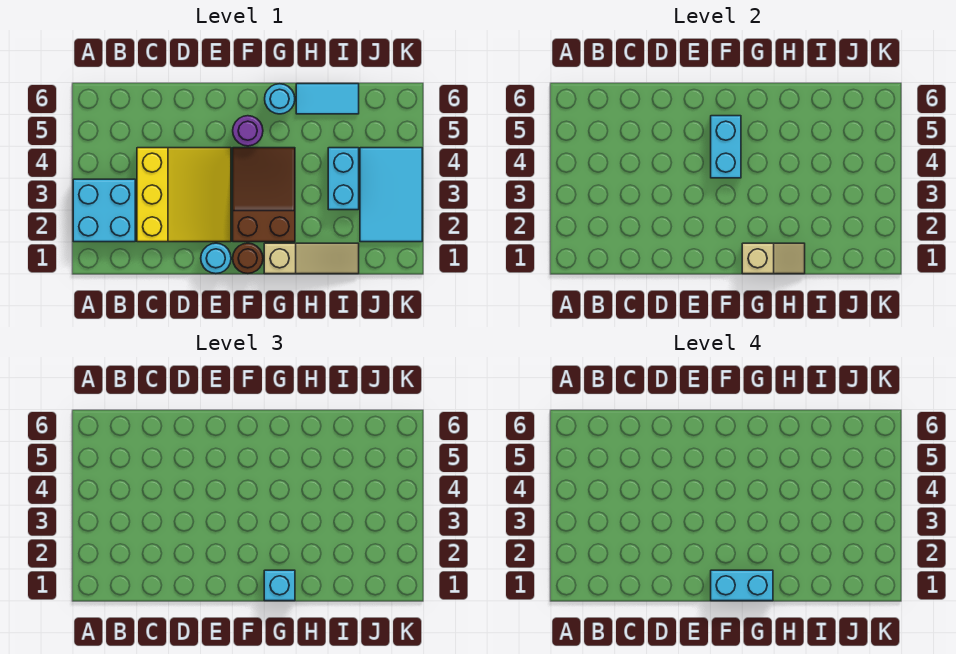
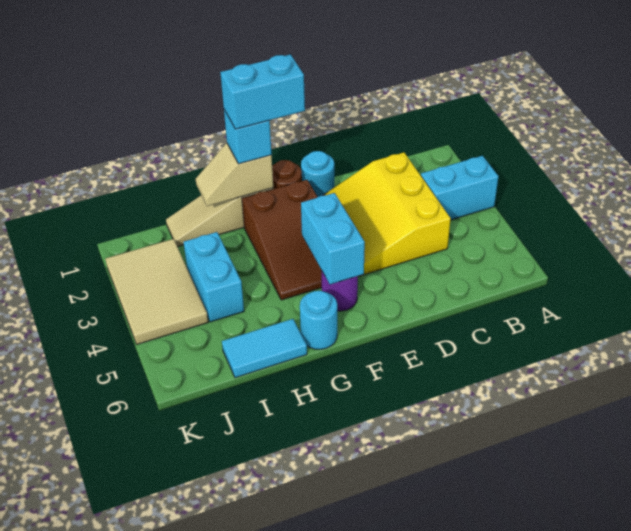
cyan brick A2:B3 level 1 -> cyan brick A3:B3 level 1
cyan tile J2:K4 level 1 -> tan tile J2:K4 level 1

